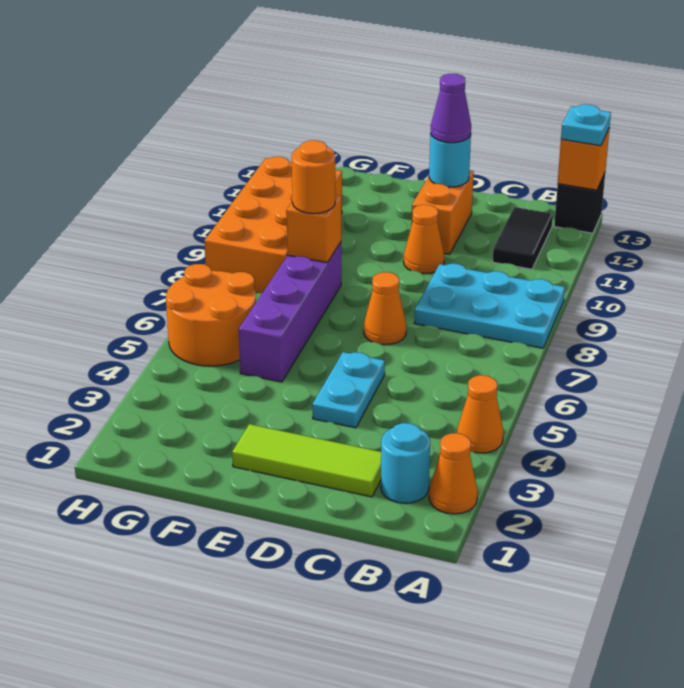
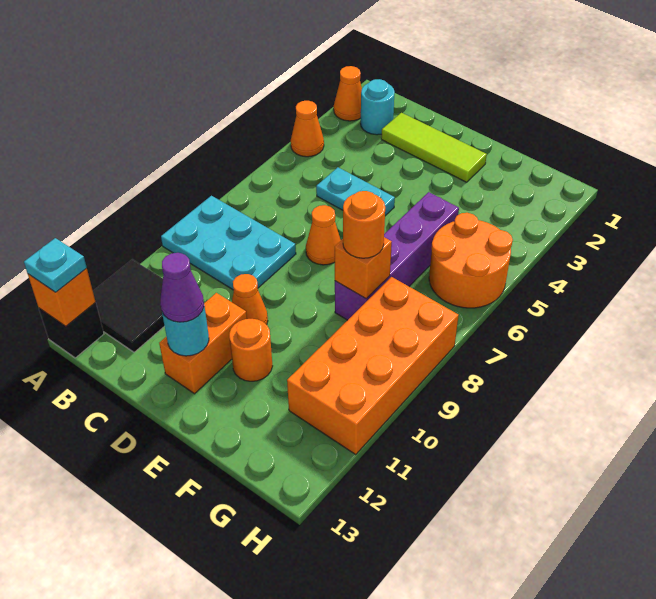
black tile B11:B12 level 1 -> black tile A11:B12 level 1
cyan plate D4:D5 level 1 -> cyan plate C5:D5 level 1
none -> orange round brick E11 level 1

